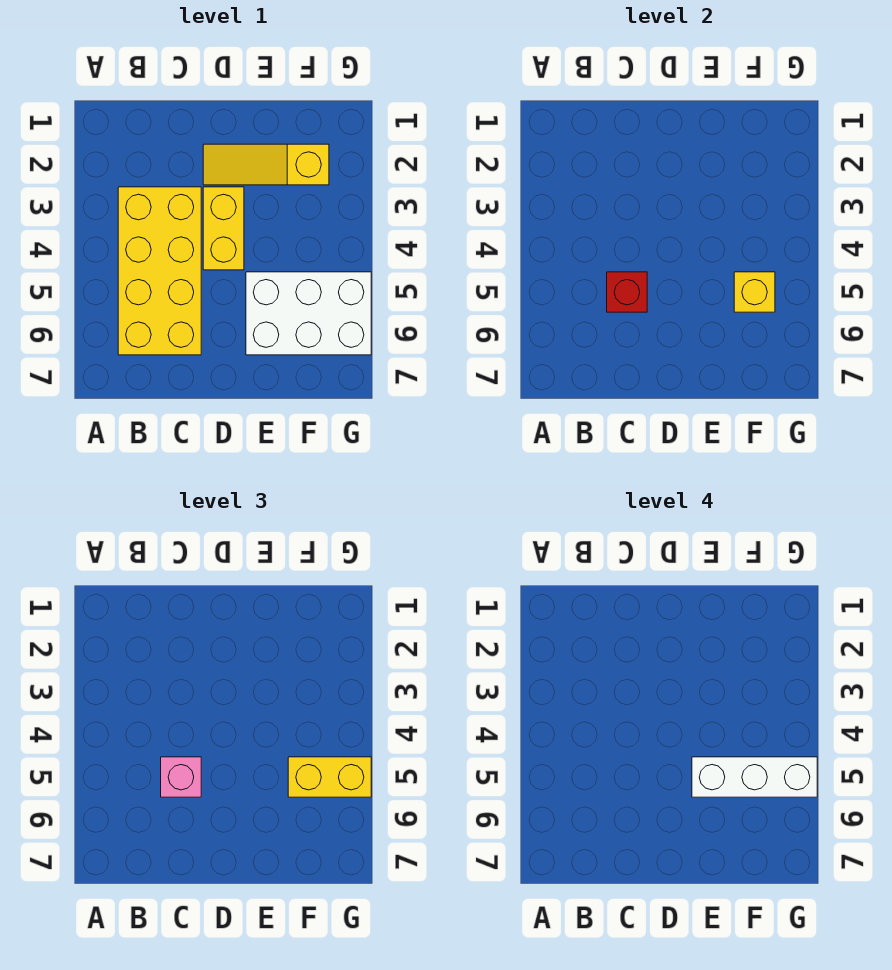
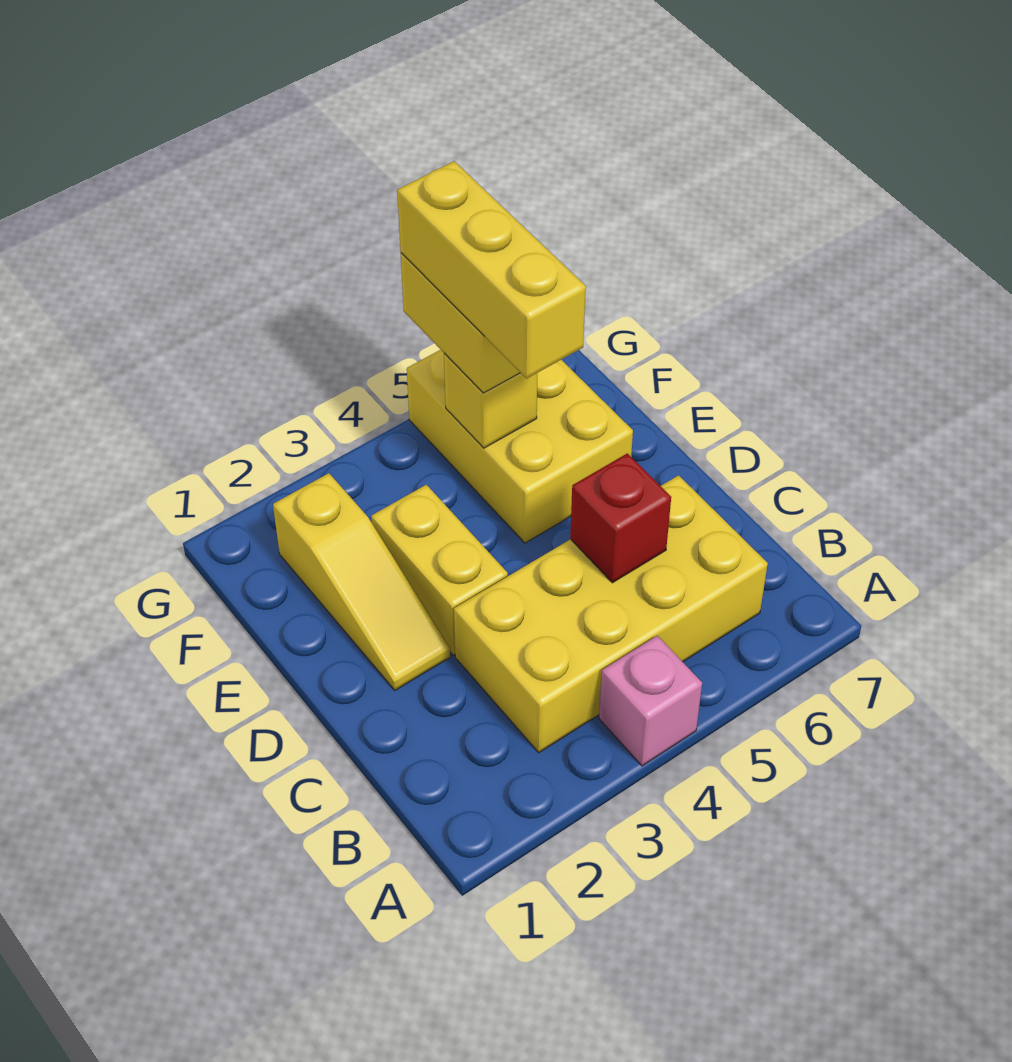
pink brick C5 level 3 -> pink brick A4 level 1
yellow brick D3:D4 level 1 -> yellow brick D3:E3 level 1
white brick E5:G6 level 1 -> yellow brick E5:G6 level 1
white brick E5:G5 level 4 -> yellow brick E5:G5 level 4

